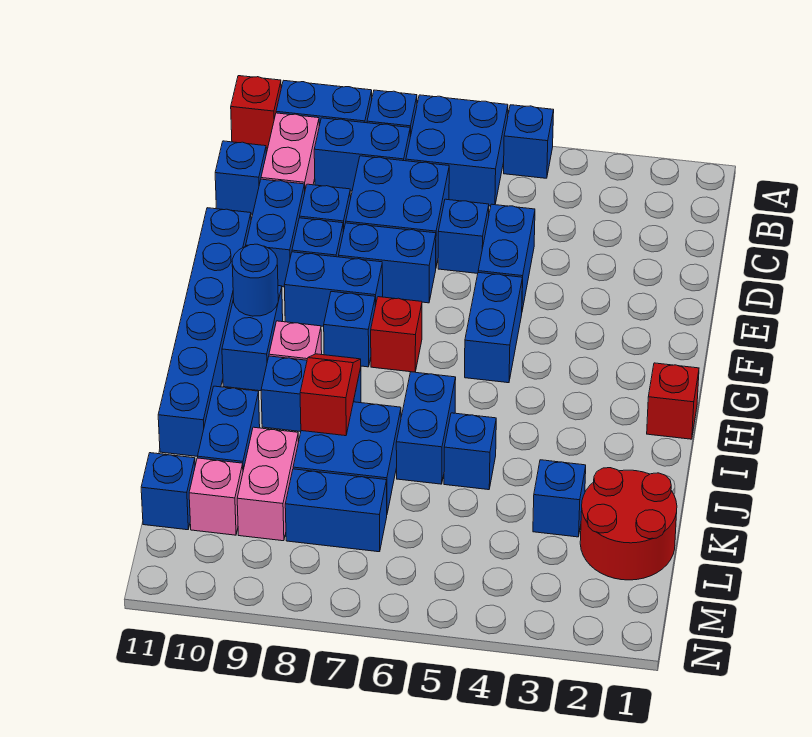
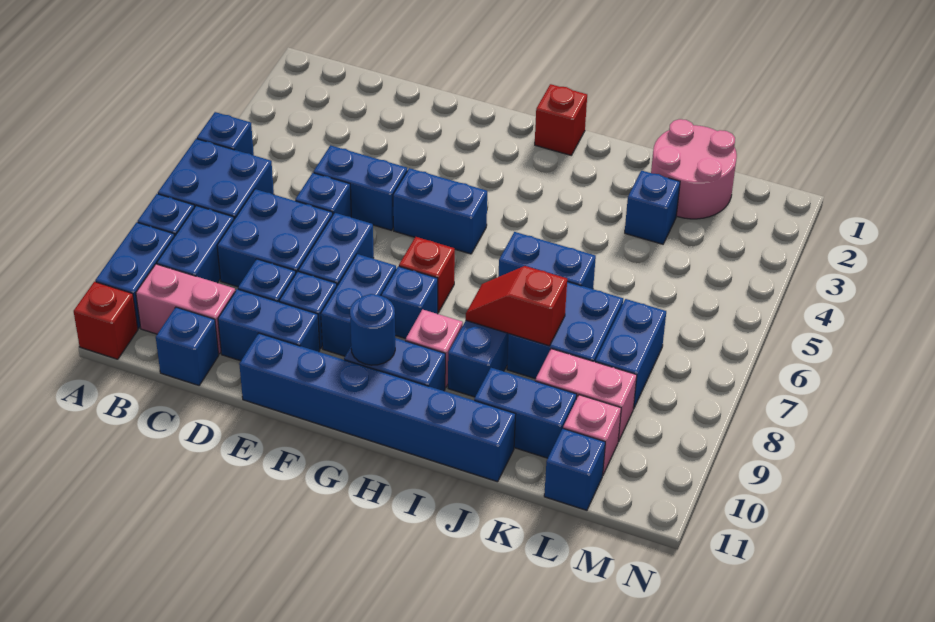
blue brick J5 level 1 -> none
red round brick K1:L2 level 1 -> pink round brick K1:L2 level 1

